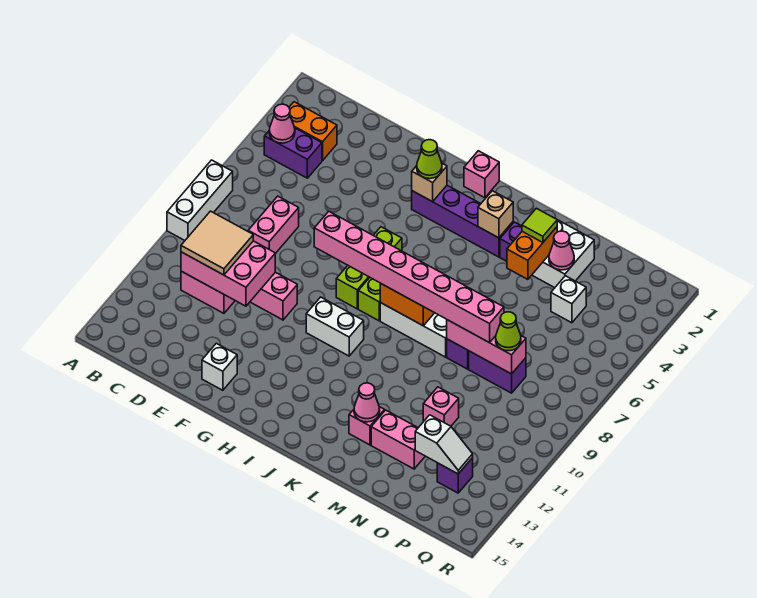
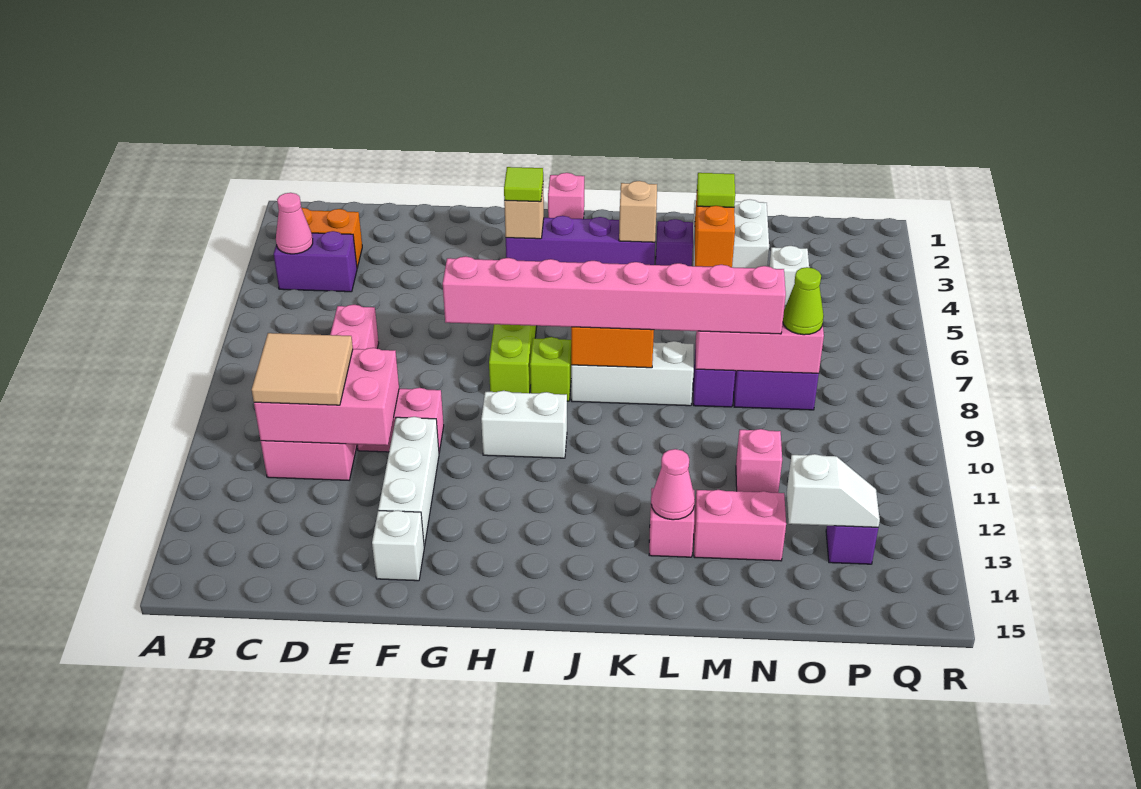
white brick A7:A9 level 1 -> white brick F11:F13 level 1
lime cone H3 level 3 -> lime tile H3 level 3
pink cone N3 level 2 -> none

